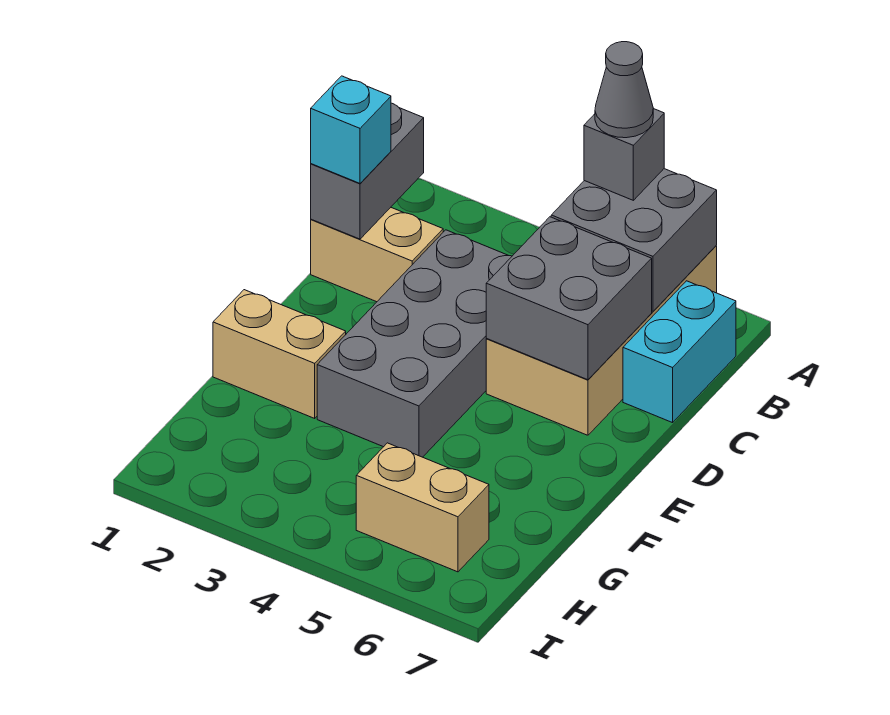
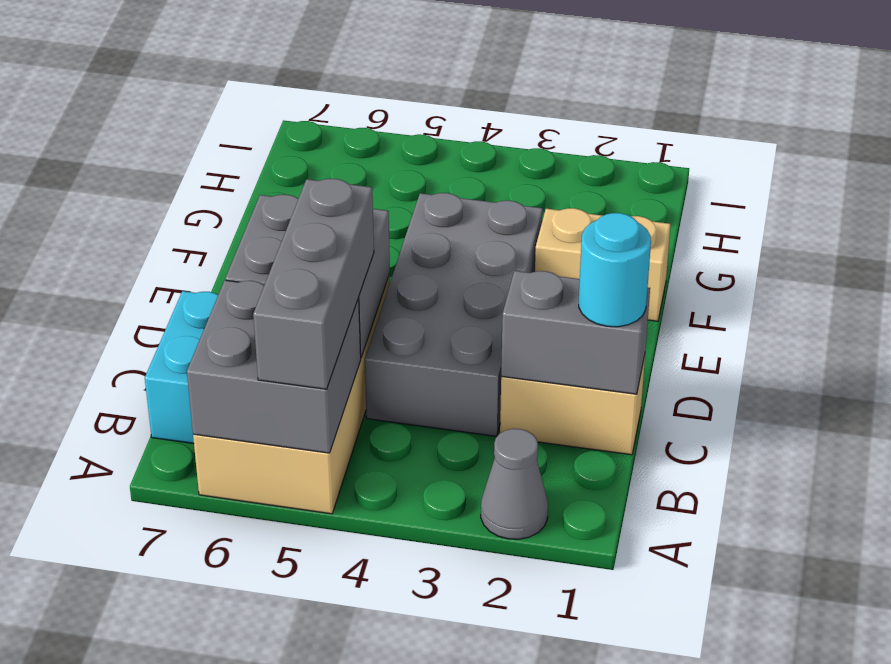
grey brick A5 level 3 -> grey brick A5:C5 level 3
grey cone A5 level 4 -> grey cone A2 level 1
grey brick B1:C1 level 2 -> grey brick C1:C2 level 2
cyan brick C1 level 3 -> cyan round brick C1 level 3
tan brick H5:H6 level 1 -> none

